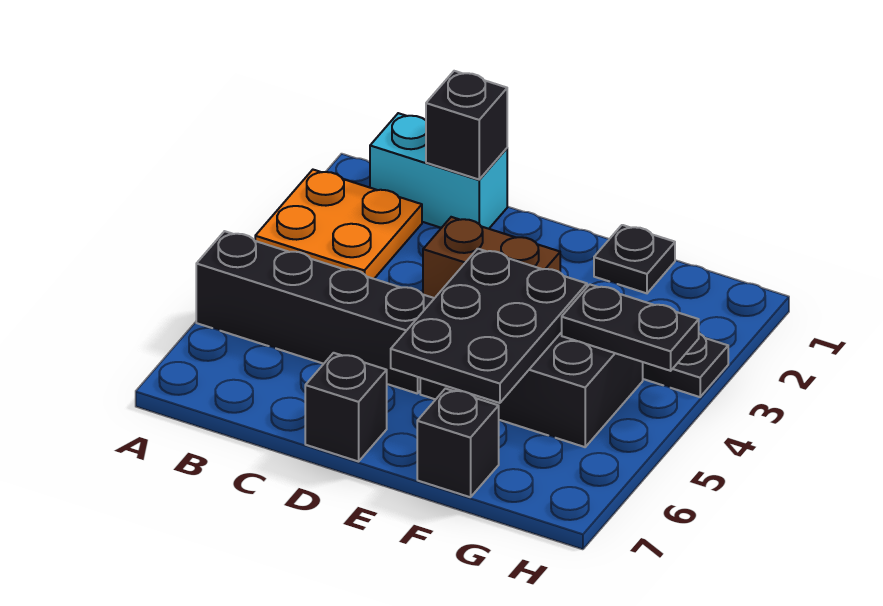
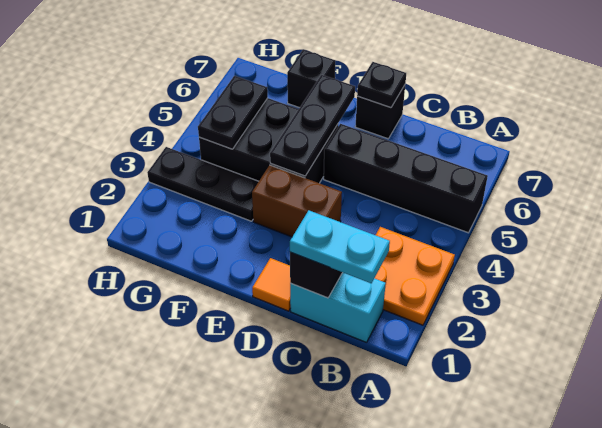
none -> cyan plate B1:C1 level 3
none -> orange tile D1 level 1
black plate E4:F6 level 2 -> black plate E4:E6 level 2
black plate F1 level 1 -> black plate D7 level 2
black plate G4:H4 level 2 -> black plate G4:G5 level 2

